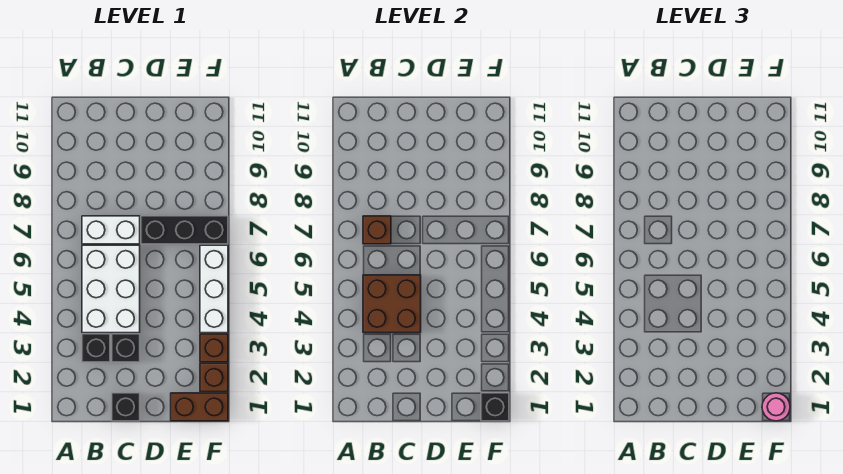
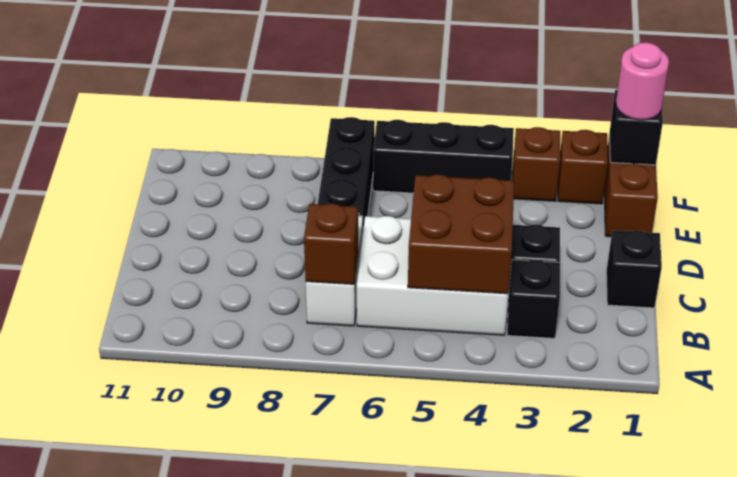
white brick F4:F6 level 1 -> black brick F4:F6 level 1

